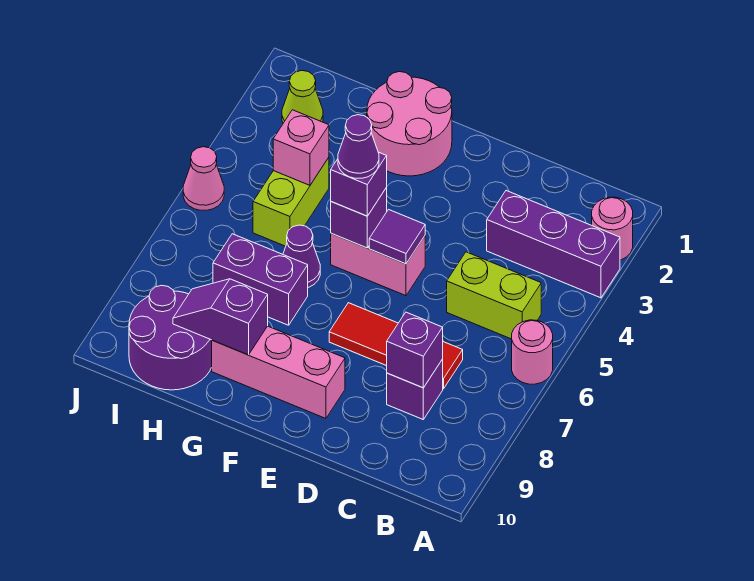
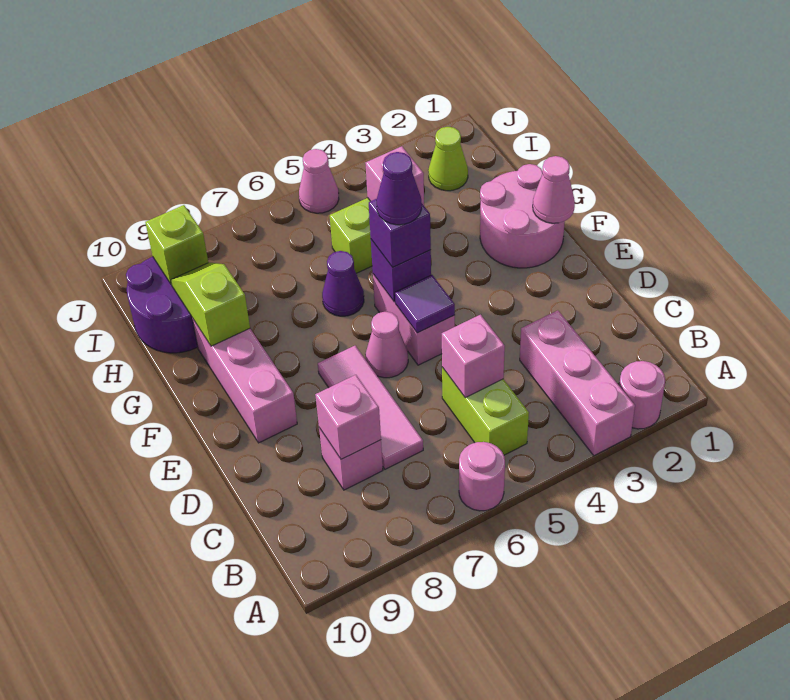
purple brick A3:C3 level 1 -> pink brick A3:C3 level 1
none -> pink brick C5 level 2
red tile C7:E7 level 1 -> pink tile C7:E7 level 1
purple brick C8 level 1 -> pink brick C8 level 1
purple brick C8 level 2 -> pink brick C8 level 2
none -> pink cone E6 level 1
none -> pink cone F1 level 2
purple brick G7:H7 level 1 -> none
purple slope G9:H9 level 2 top G -> lime slope G9:H9 level 2 top G
none -> lime brick I9 level 2

